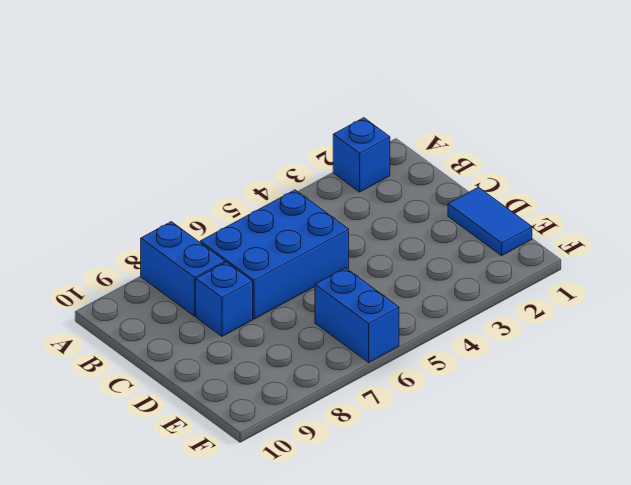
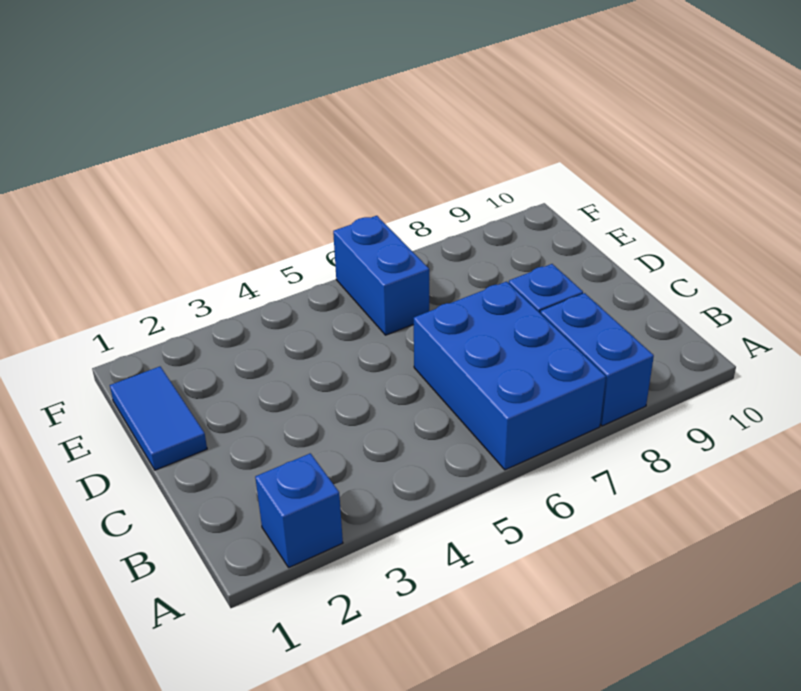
blue brick B5:C7 level 1 -> blue brick A6:C7 level 1

